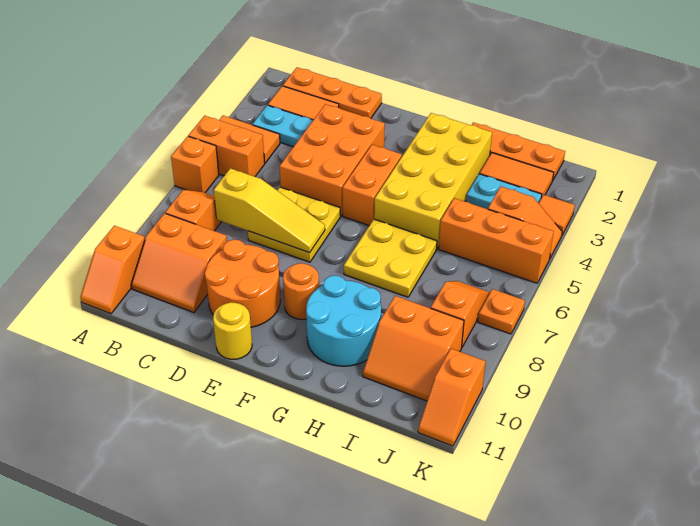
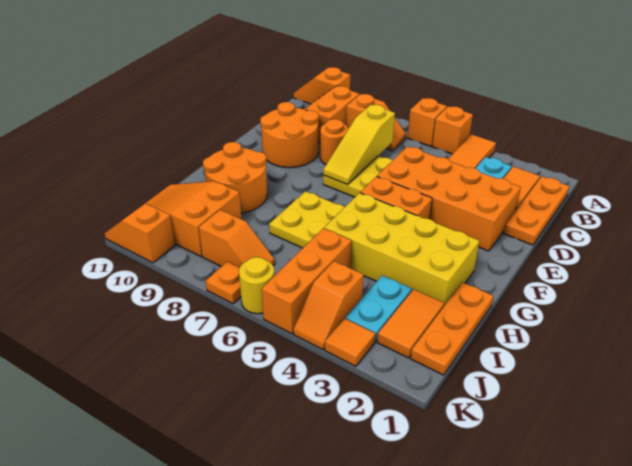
orange brick A5:B5 level 1 -> orange brick A5 level 1
orange brick D3:E5 level 1 -> orange brick D2:E5 level 1
yellow round brick E11 level 1 -> yellow round brick K6 level 1
orange round brick F9 level 1 -> orange round brick D8 level 1
cyan round brick G9:H10 level 1 -> orange round brick G9:H10 level 1
orange slope I9:J10 level 1 top 9 -> orange slope I9:J11 level 1 top 9

